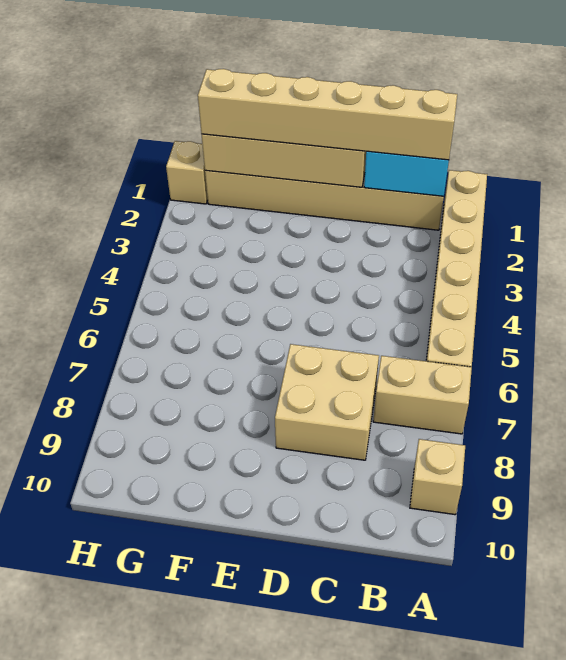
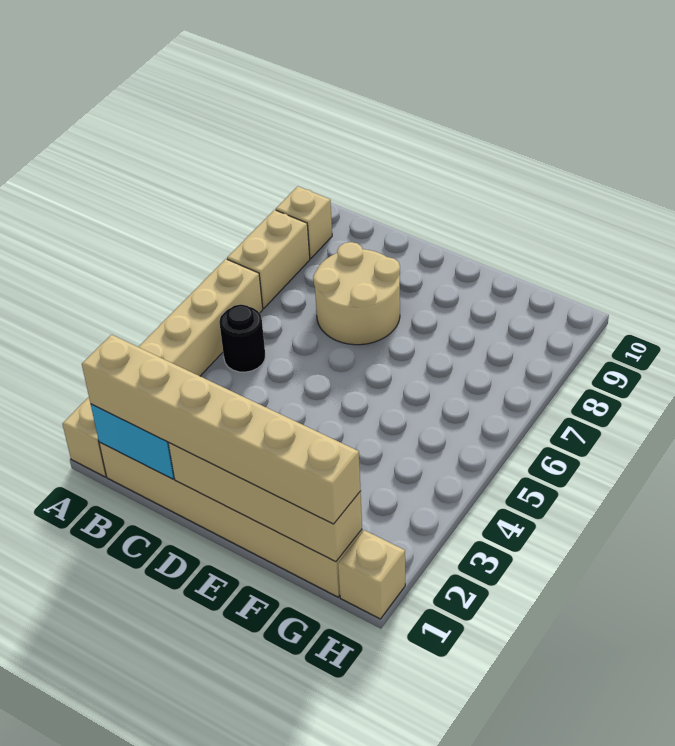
tan brick A7:B7 level 1 -> tan brick A7:A8 level 1
none -> black round brick B5 level 1
tan brick C7:D8 level 1 -> tan round brick C7:D8 level 1

